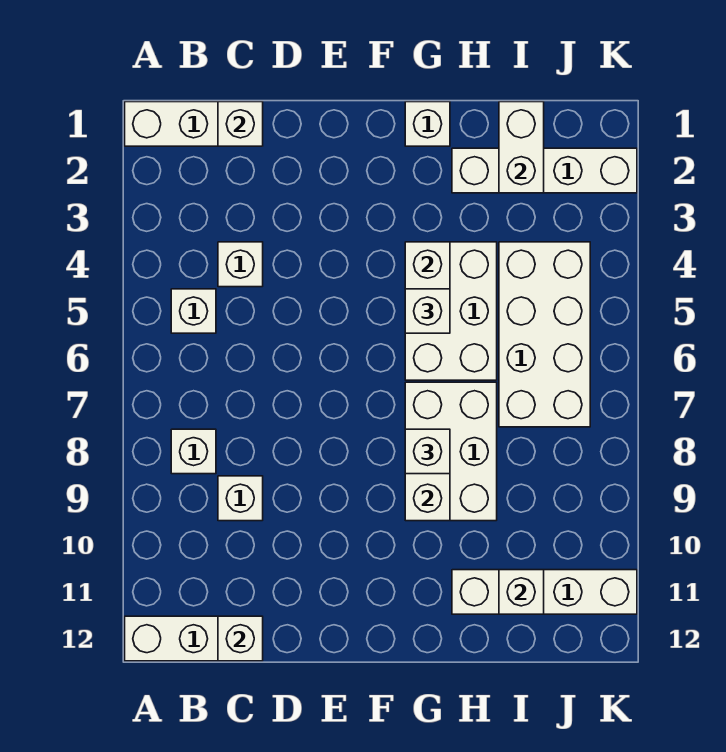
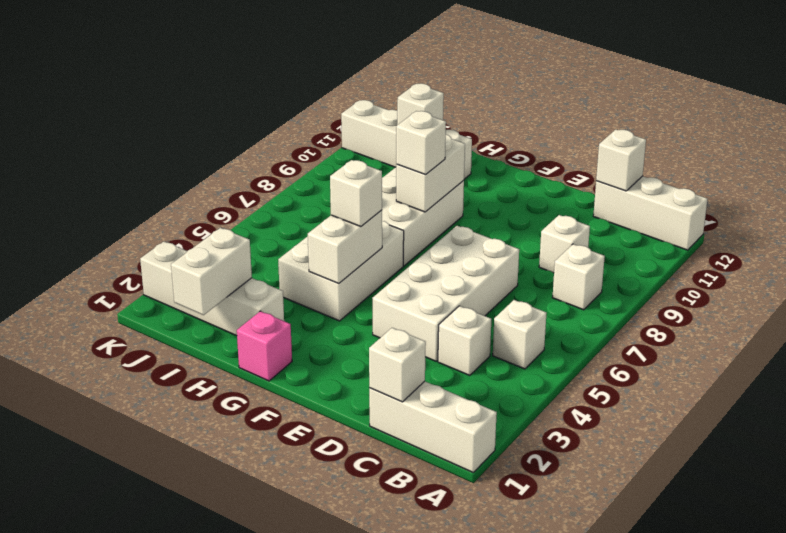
white brick G1 level 1 -> pink brick G1 level 1
white brick I4:J7 level 1 -> white brick D4:E7 level 1

